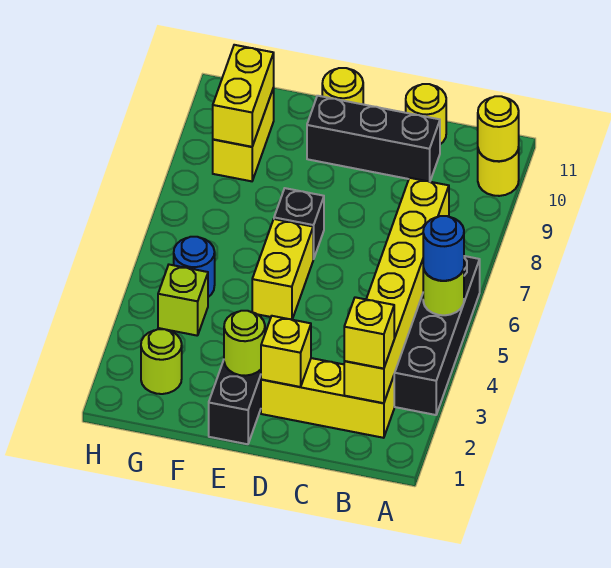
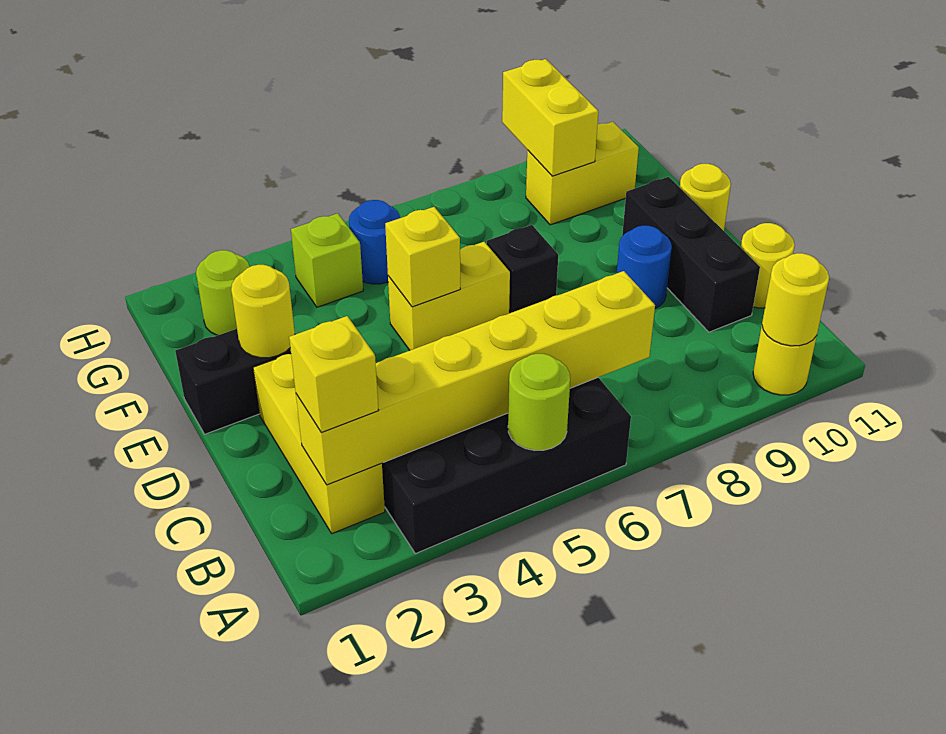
blue round brick A5 level 3 -> blue round brick D9 level 1
yellow brick D2 level 2 -> yellow brick E5 level 2
lime round brick E2 level 2 -> yellow round brick E2 level 2
yellow brick G9:G10 level 2 -> yellow brick G9:H9 level 2

